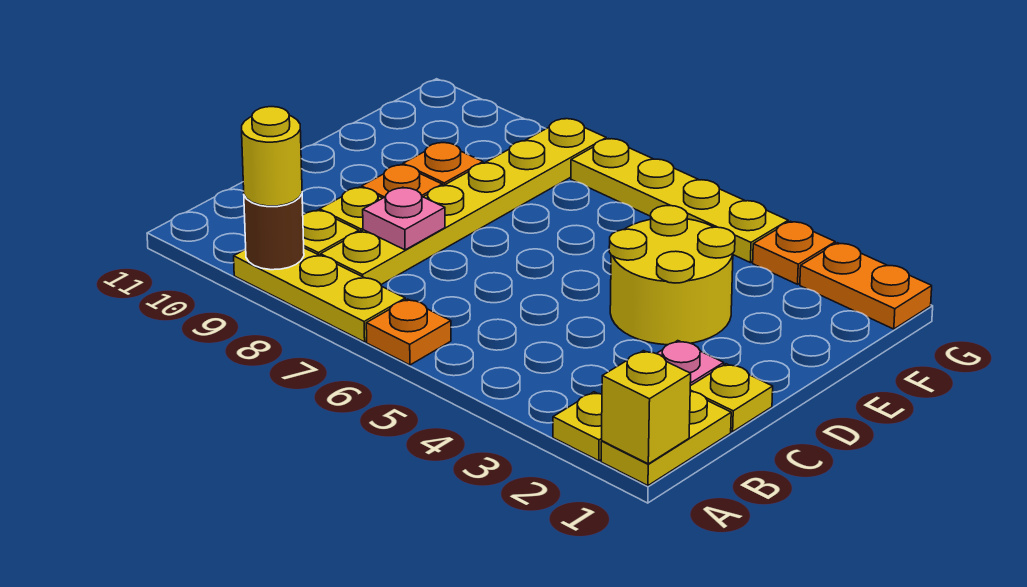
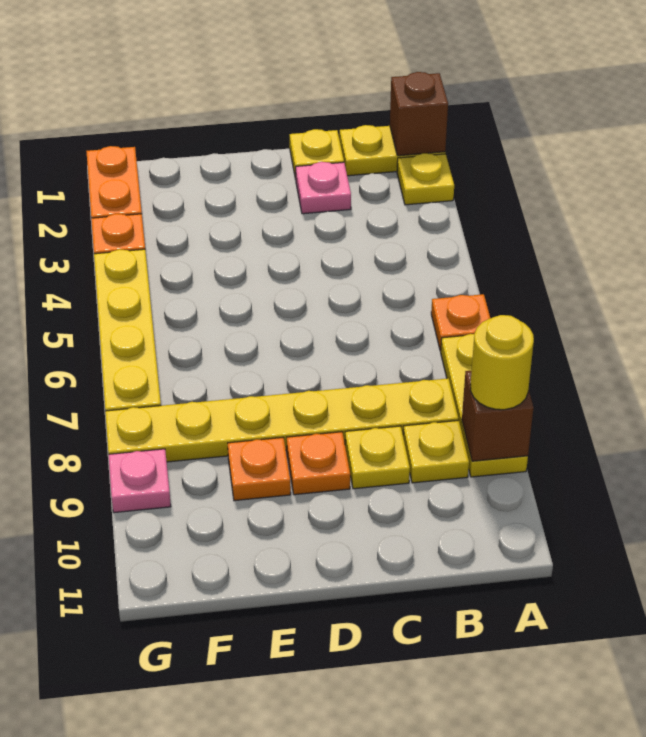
yellow brick A1 level 2 -> brown brick A1 level 2
brown round brick A9 level 2 -> brown brick A9 level 2
pink plate C8 level 2 -> pink plate G9 level 1
yellow round brick D3:E4 level 1 -> none

